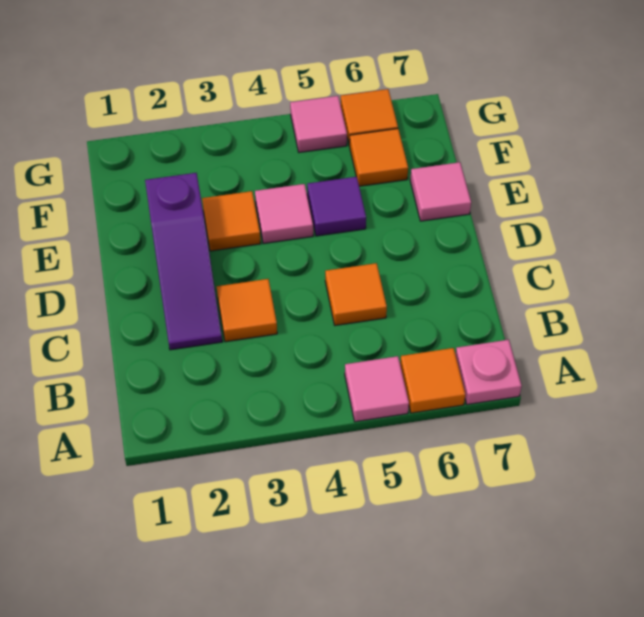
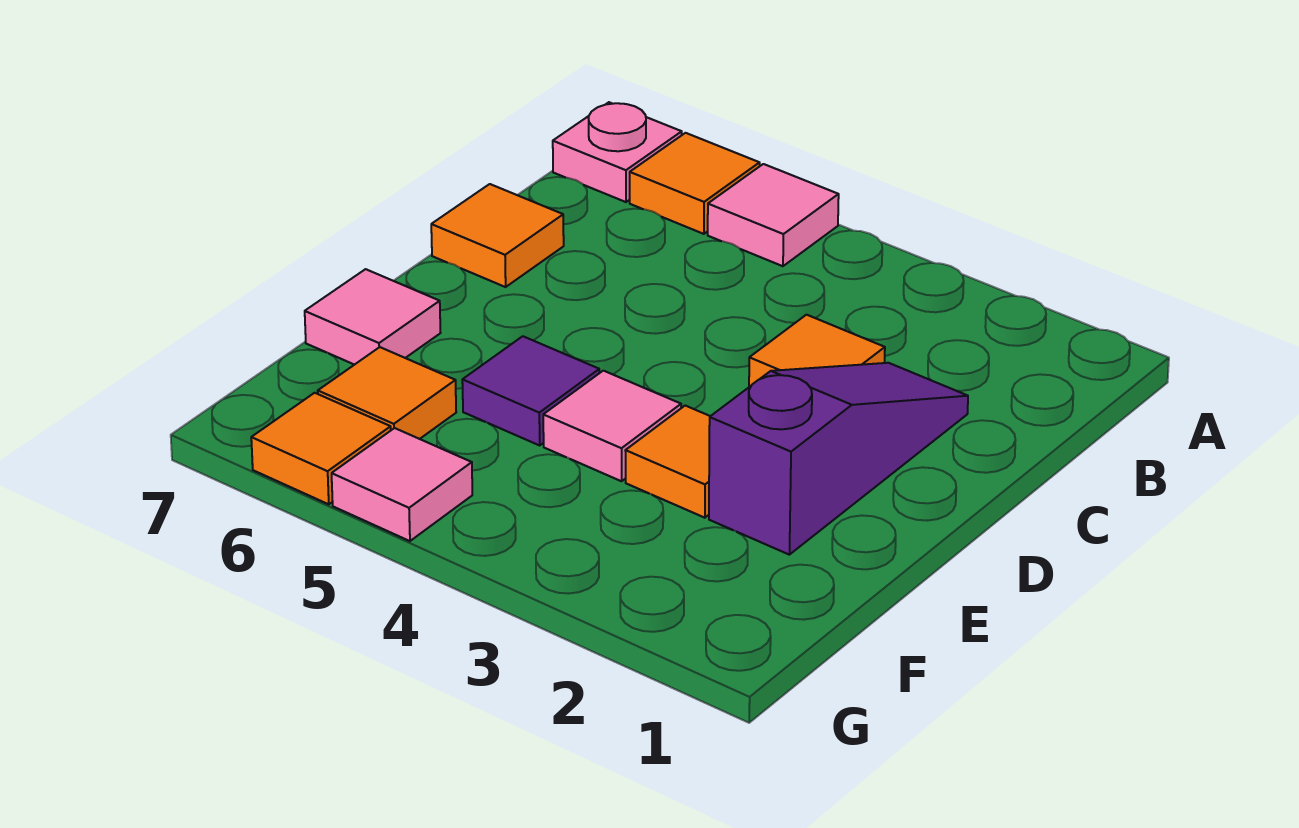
orange tile C5 level 1 -> orange tile C7 level 1

